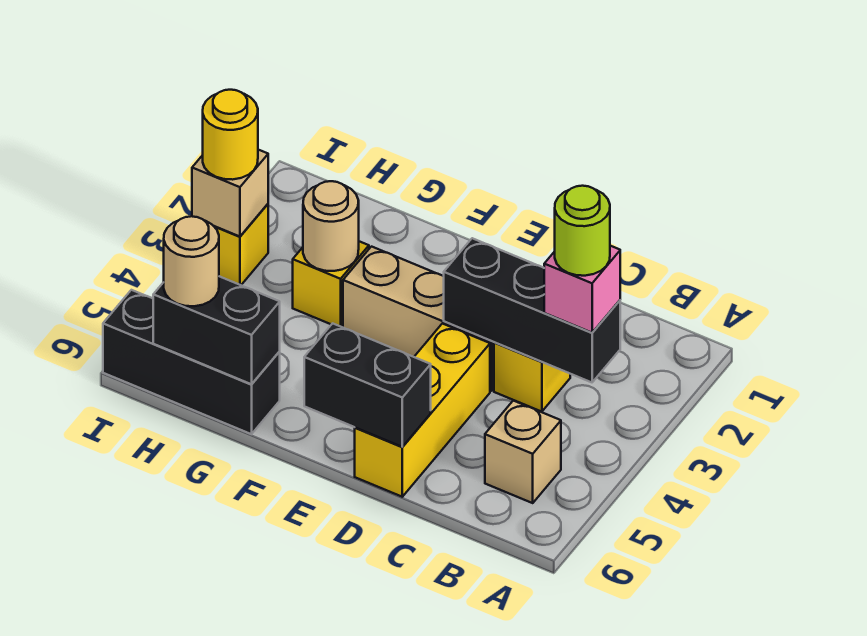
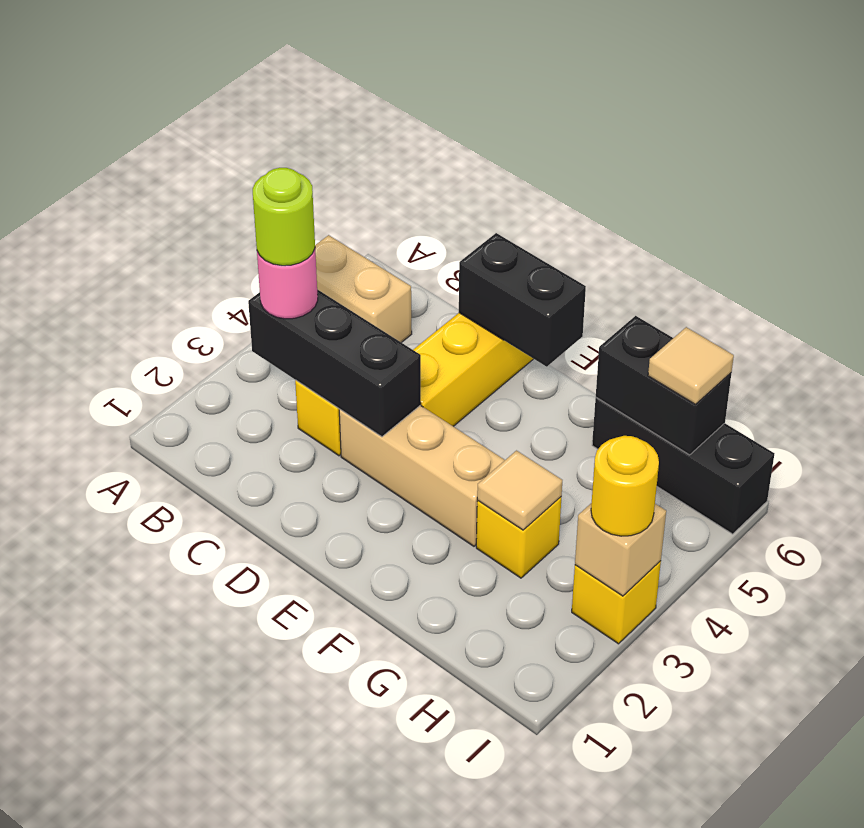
pink brick B3 level 3 -> pink round brick B3 level 3
tan brick B5 level 1 -> tan brick A5:B5 level 1
tan round brick G3 level 2 -> tan tile G3 level 2
tan round brick H6 level 3 -> tan tile H6 level 3

